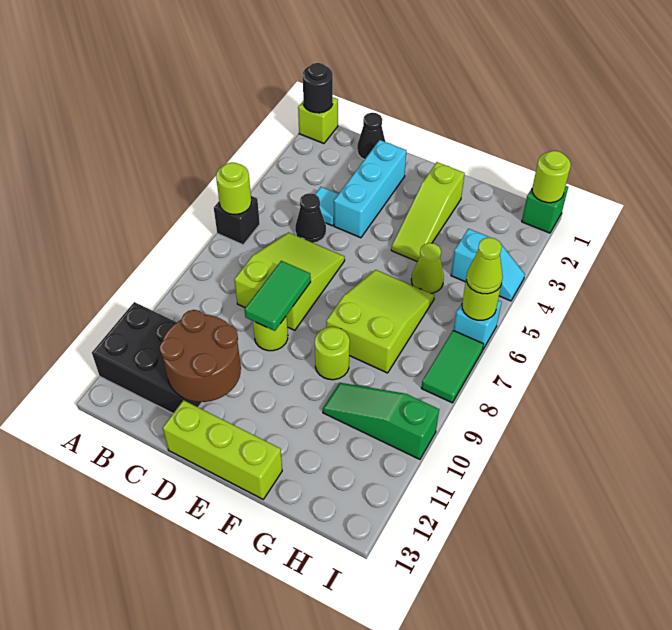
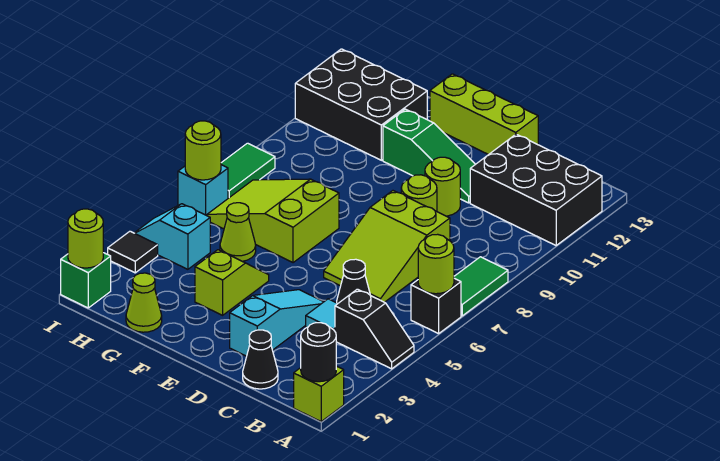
none -> black slope A4:B4 level 1 top B
brown round brick C11:D12 level 2 -> none
cyan brick D2:D4 level 1 -> cyan slope D2:D4 level 1 top 2
green tile D8:D9 level 2 -> green tile A7:A8 level 1
lime slope F2:F4 level 1 top 2 -> lime slope F3:F4 level 1 top 3
lime slope F6:G8 level 1 top 8 -> lime slope F6:H7 level 1 top F
lime round brick F9 level 1 -> lime round brick D10 level 1
green slope G10:I10 level 1 top I -> green slope D11:F11 level 1 top F
none -> black brick G11:I12 level 1
none -> black tile I3 level 1
lime cone I6 level 3 -> lime cone G1 level 1

